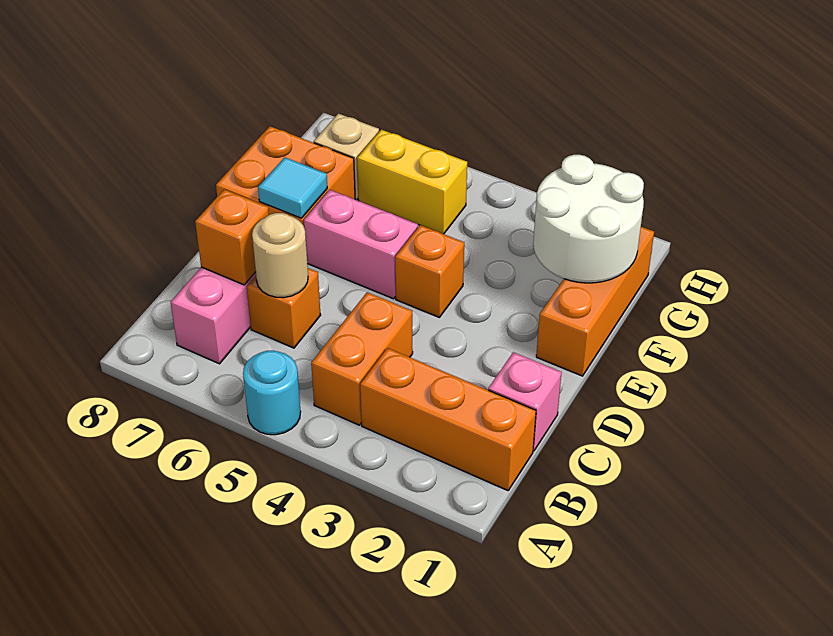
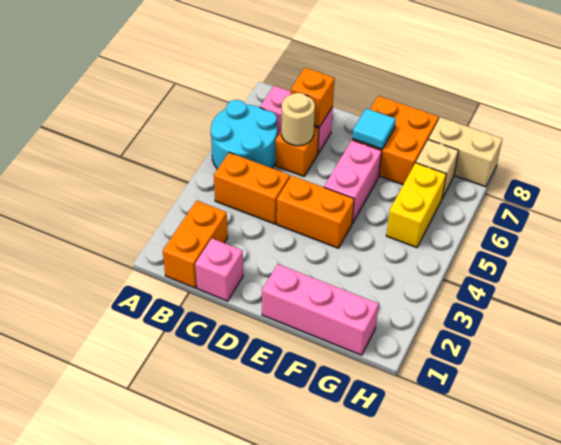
cyan round brick A5 level 1 -> cyan round brick A5:B6 level 1
orange brick B1:B3 level 1 -> orange brick B1:B2 level 1
orange brick E1:G1 level 1 -> pink brick E1:G1 level 1
orange brick E4 level 1 -> orange brick D4:E4 level 1
white round brick F1:G2 level 2 -> none
none -> tan brick G8:H8 level 1

